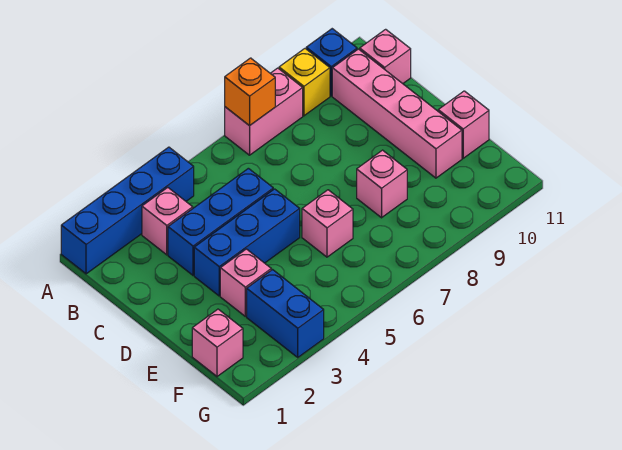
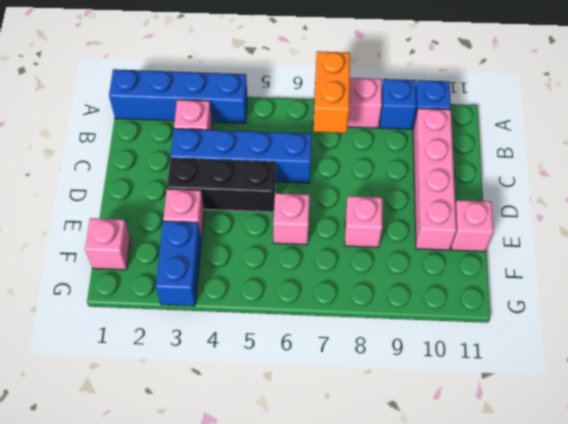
orange brick A7 level 2 -> orange brick A7:B7 level 2
yellow brick A9 level 1 -> blue brick A9 level 1
pink brick B11 level 1 -> none
blue brick C3:C5 level 1 -> blue brick C3:C6 level 1
blue brick D3:D5 level 1 -> black brick D3:D5 level 1

